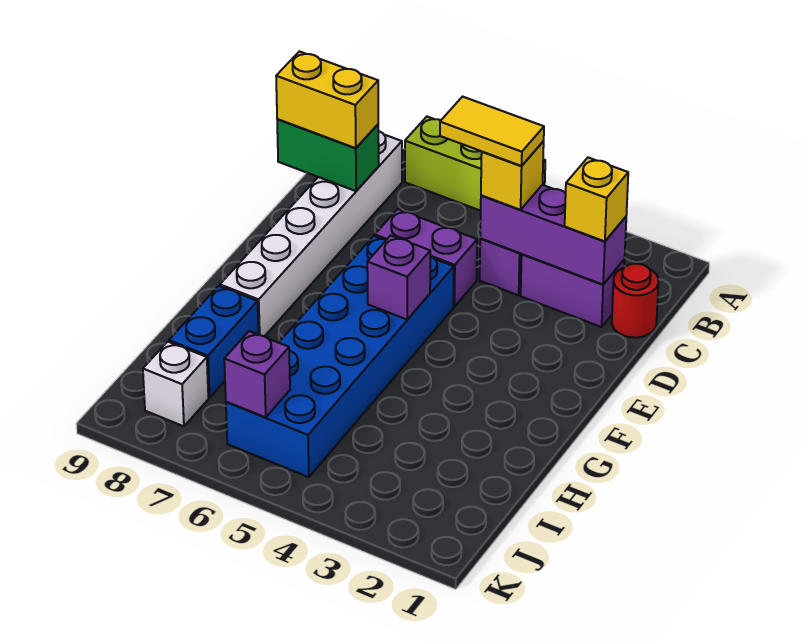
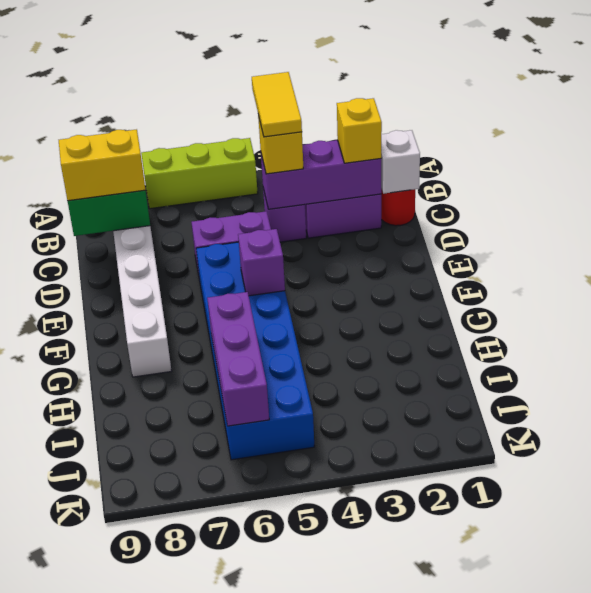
yellow tile C4:C5 level 4 -> yellow tile B4:C4 level 4
blue brick H8:I8 level 1 -> none
purple brick J6 level 2 -> purple brick H6:J6 level 2
white brick J8 level 1 -> white brick C1 level 2

